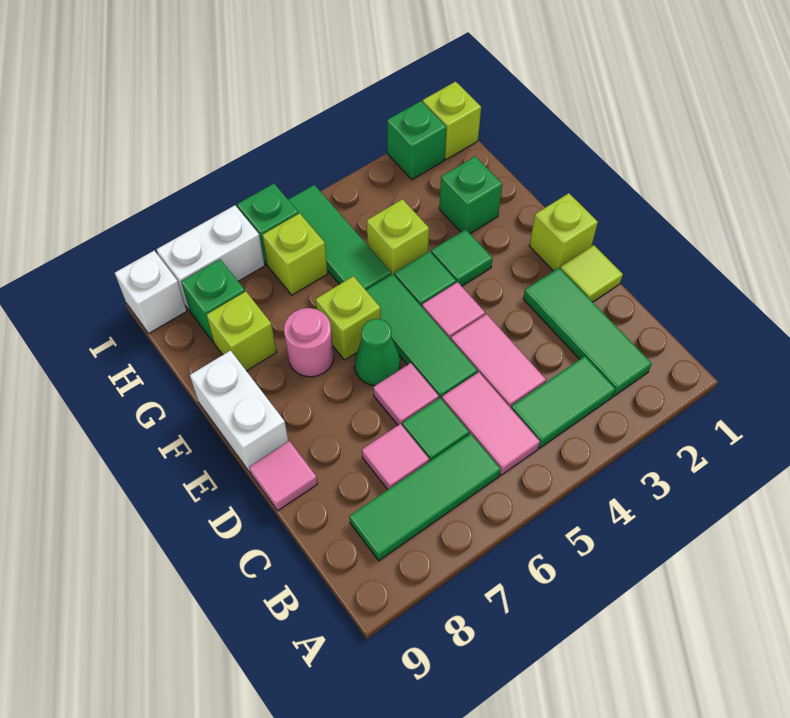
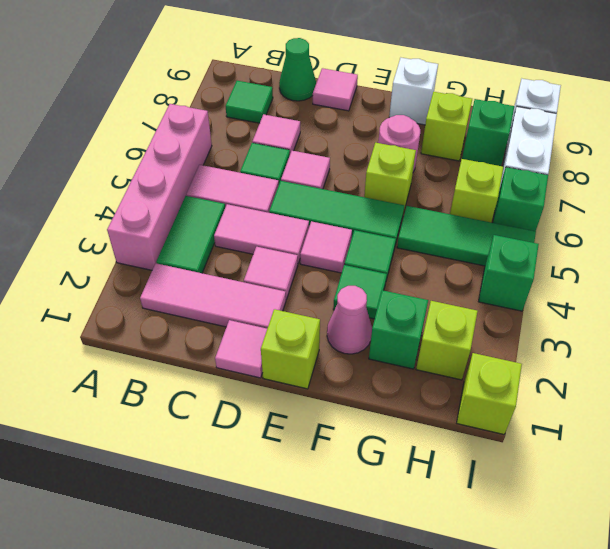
none -> pink brick A3:A6 level 1
green tile B2:D2 level 1 -> pink tile B2:D2 level 1
green tile B6:B8 level 1 -> green tile B8 level 1
lime tile D1 level 1 -> pink tile D1 level 1
none -> pink tile D3 level 1
green cone E6 level 1 -> green cone C9 level 1
white brick E9:F9 level 1 -> white brick F9 level 1
none -> pink cone F2 level 1
lime brick G4 level 1 -> lime brick H2 level 1
green brick I2 level 1 -> green brick I4 level 1

